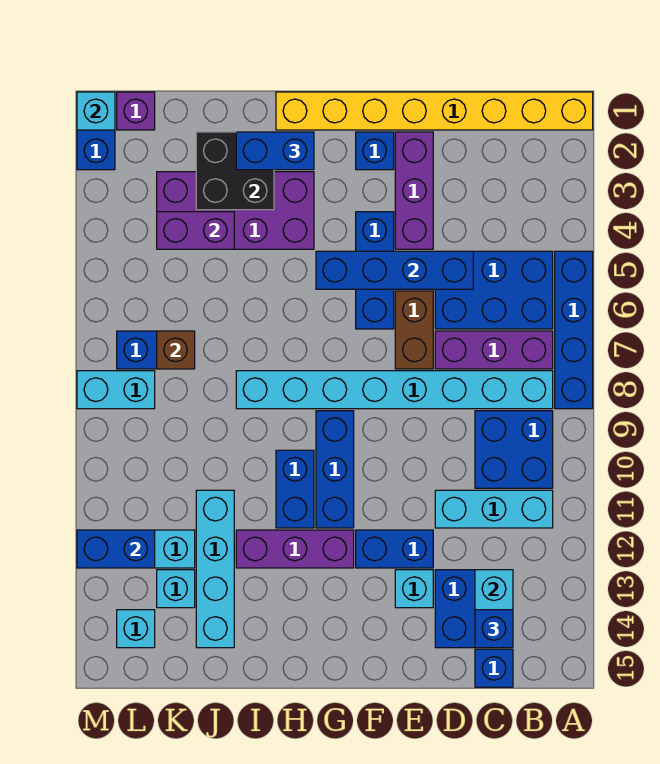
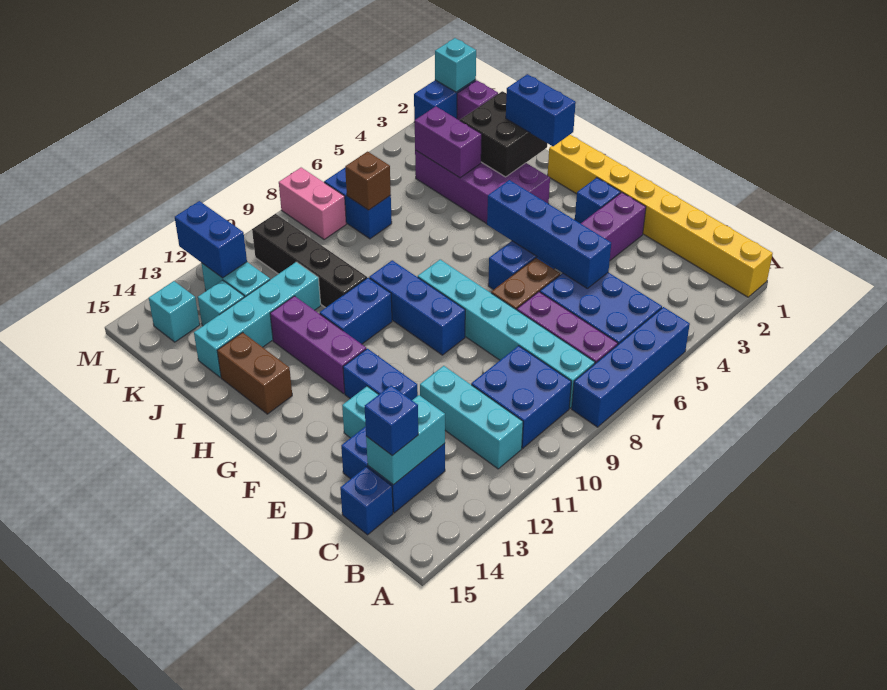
cyan brick B8:I8 level 1 -> cyan brick B8:G8 level 1
blue brick G9:G11 level 1 -> blue brick F9:H9 level 1
none -> brown brick H14:I14 level 1
none -> black brick I10:L10 level 1
cyan brick L8:M8 level 1 -> pink brick L8:M8 level 1

